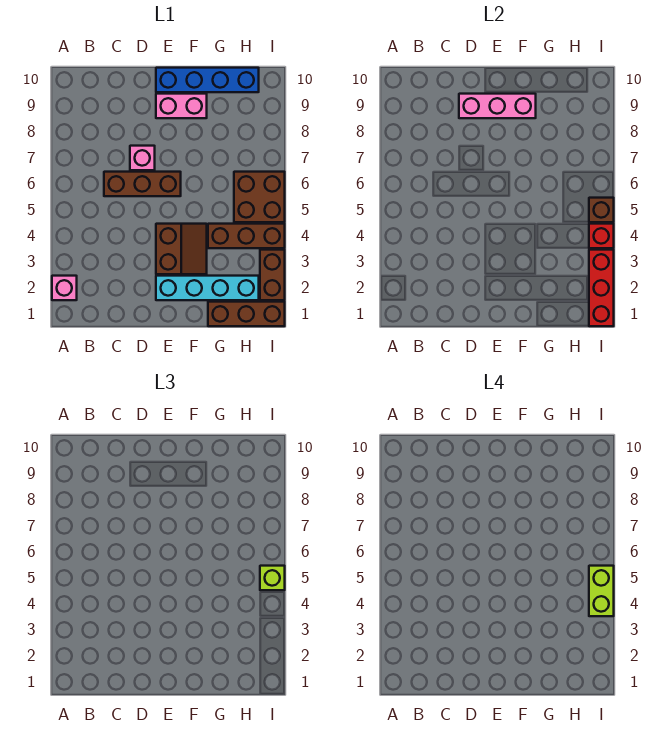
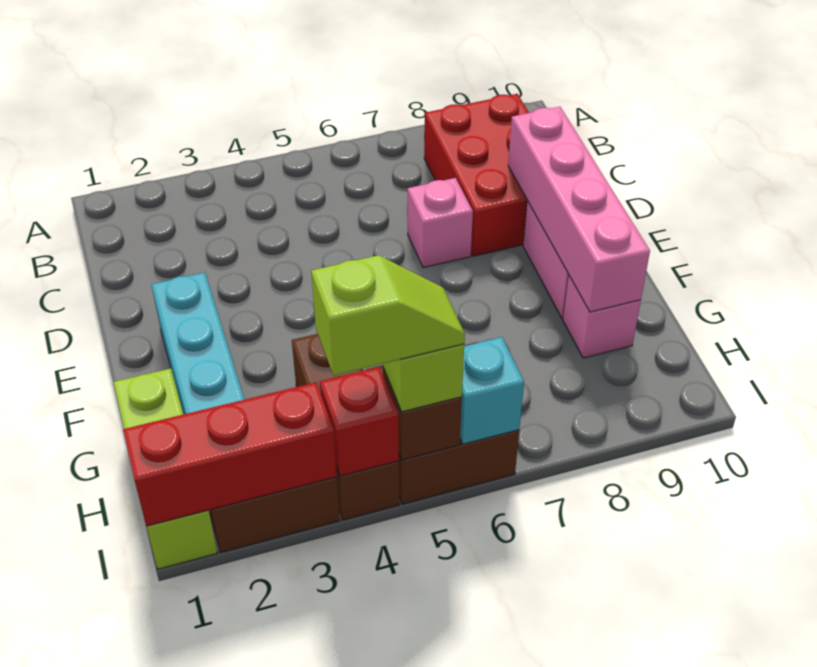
pink brick A2 level 1 -> pink brick G9 level 1
none -> red brick B8:D9 level 1
brown brick C6:E6 level 1 -> none
pink brick D9:F9 level 2 -> pink brick D9:G9 level 2
brown slope E3:F4 level 1 top E -> none
blue brick E10:H10 level 1 -> none
brown brick G1:I1 level 1 -> lime brick G1:I1 level 1
lime brick I4:I5 level 4 -> lime slope I4:I5 level 4 top 4
none -> cyan brick I6 level 2

